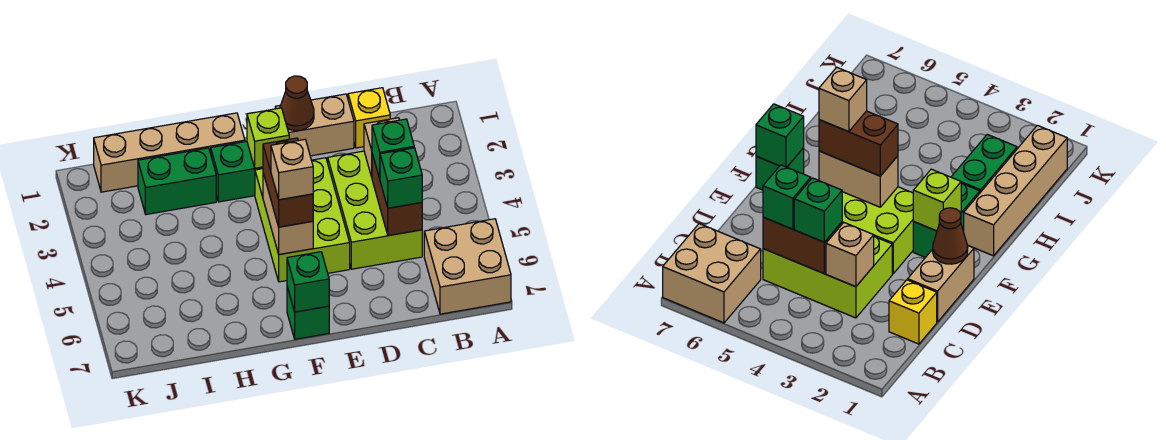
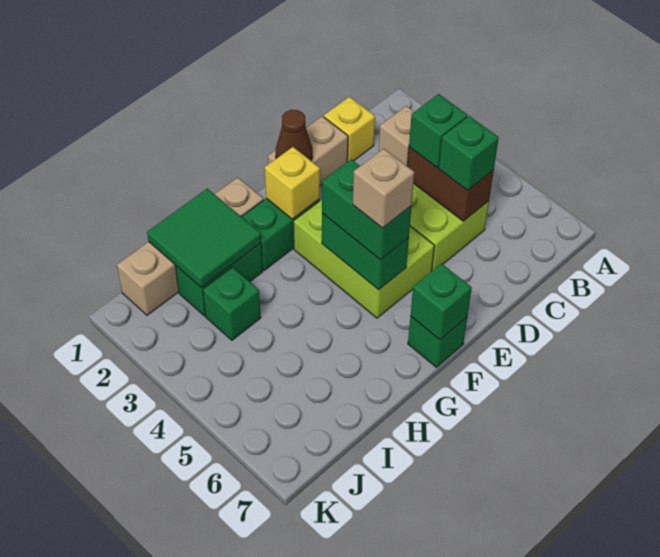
tan brick A6:B7 level 1 -> none
lime brick F2 level 2 -> yellow brick F2 level 2
tan brick F4:F5 level 2 -> green brick F4:F5 level 2
brown brick F4:F5 level 3 -> green brick F4:F5 level 3
none -> green tile H1:I2 level 2
none -> green brick I3 level 1

